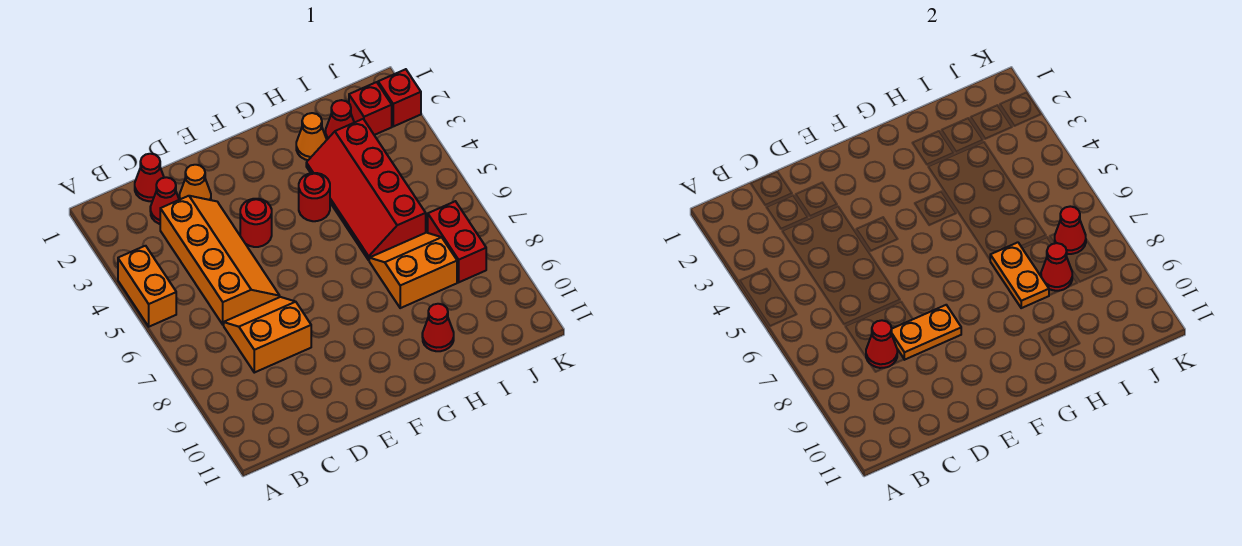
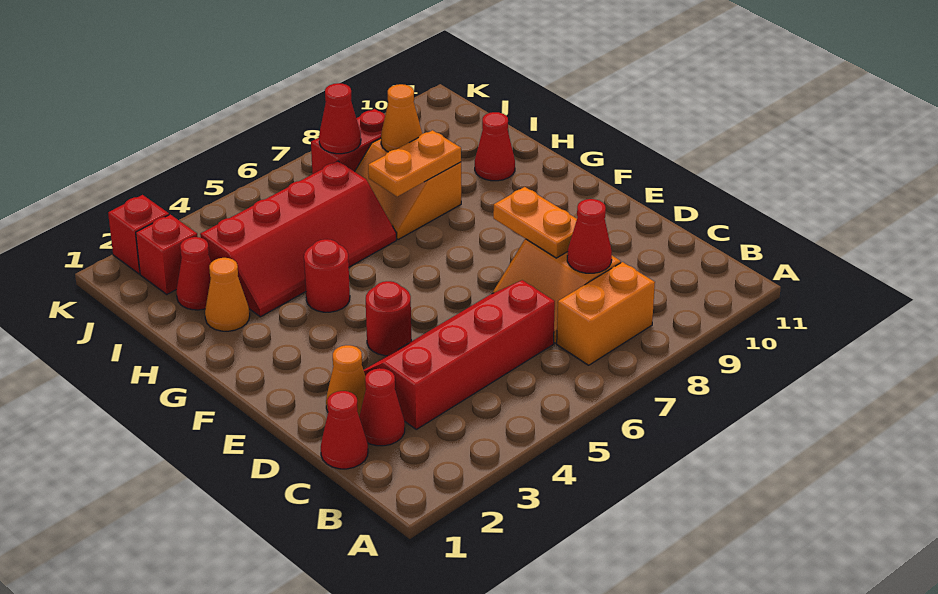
orange brick A4:A5 level 1 -> orange brick B7:B8 level 1
orange slope C3:D6 level 1 top C -> red slope C3:D6 level 1 top C
red cone I8 level 2 -> orange cone I8 level 2

